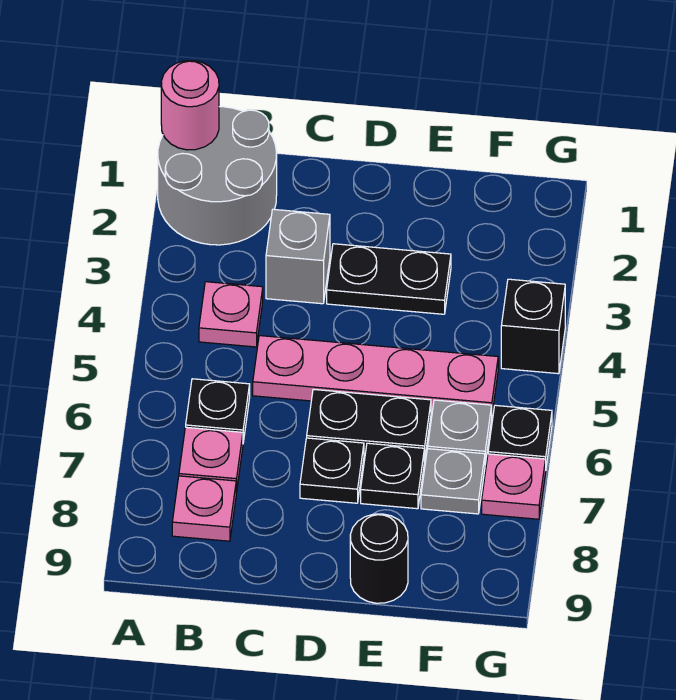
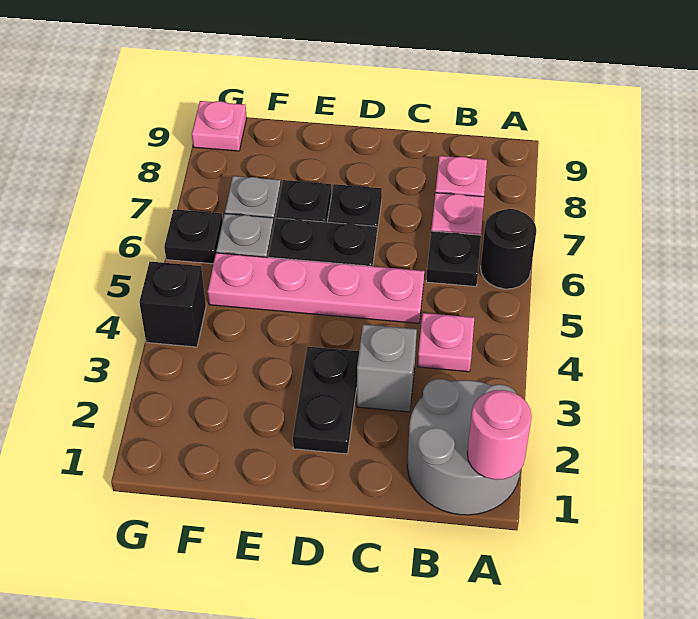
black plate D3:E3 level 1 -> black plate D2:D3 level 1
black round brick E9 level 1 -> black round brick A6 level 1
pink plate G7 level 1 -> pink plate G9 level 1

